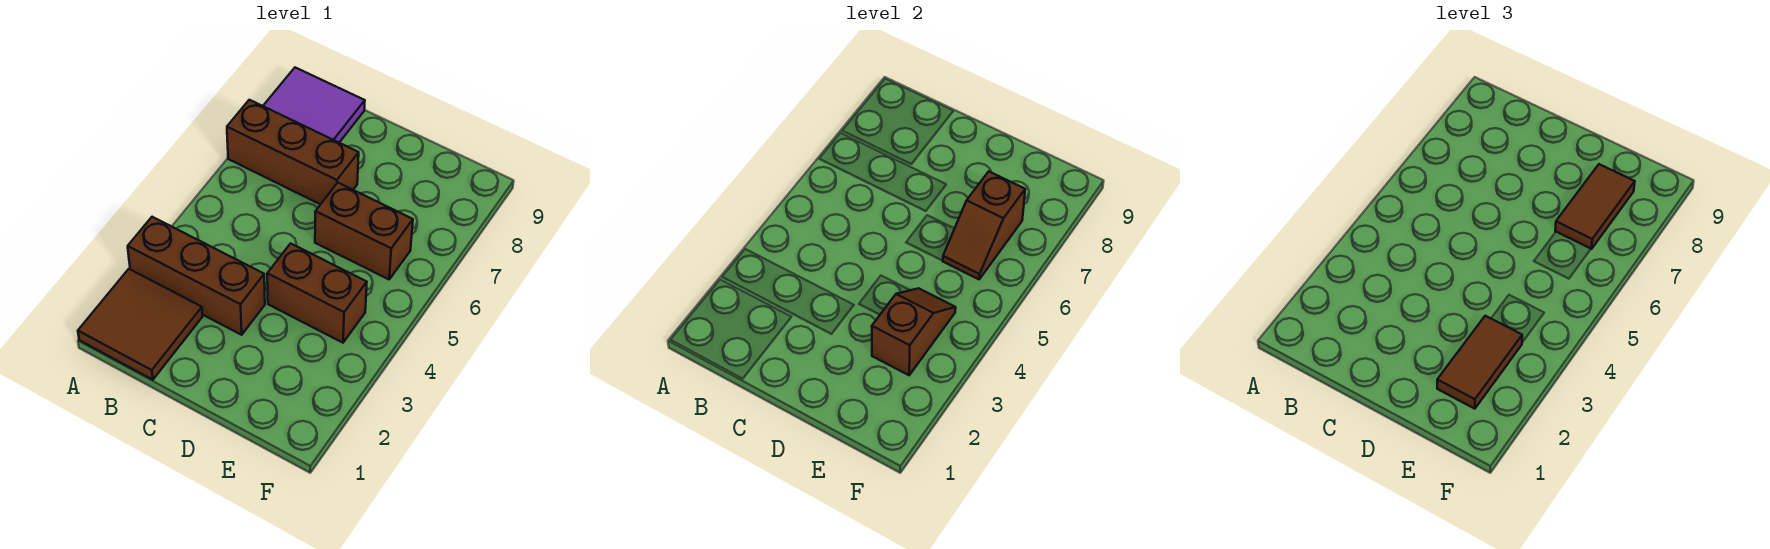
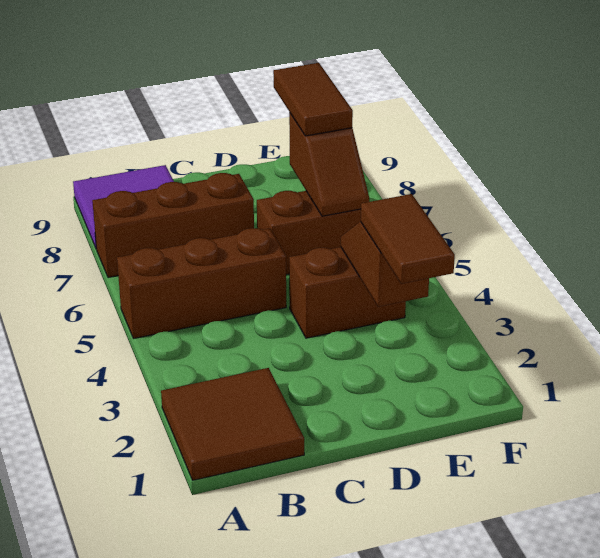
brown brick A3:C3 level 1 -> brown brick A5:C5 level 1

